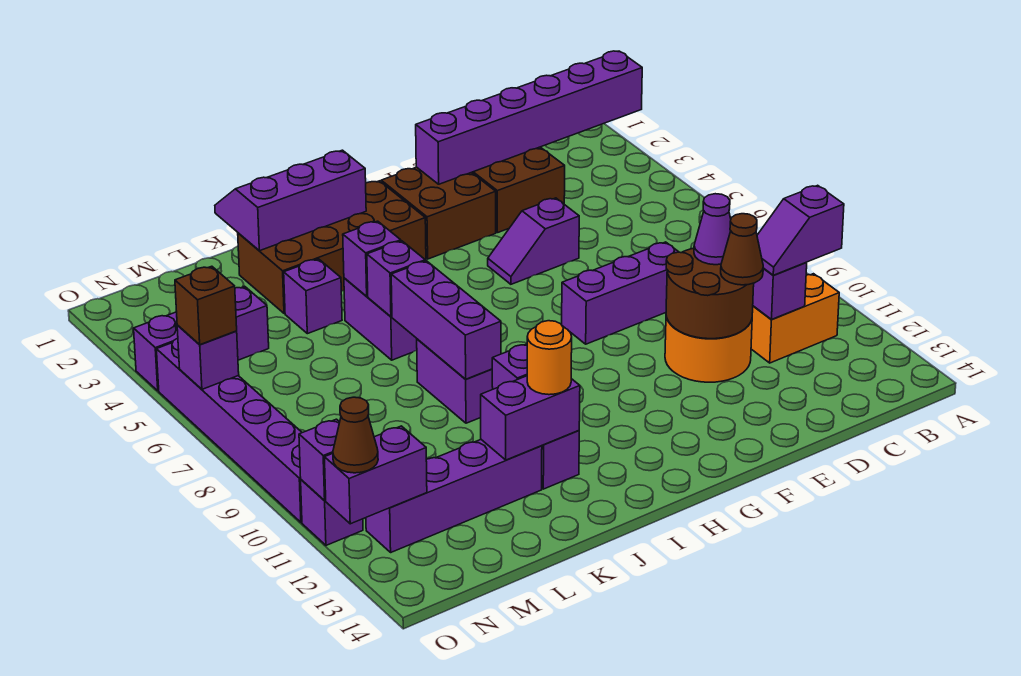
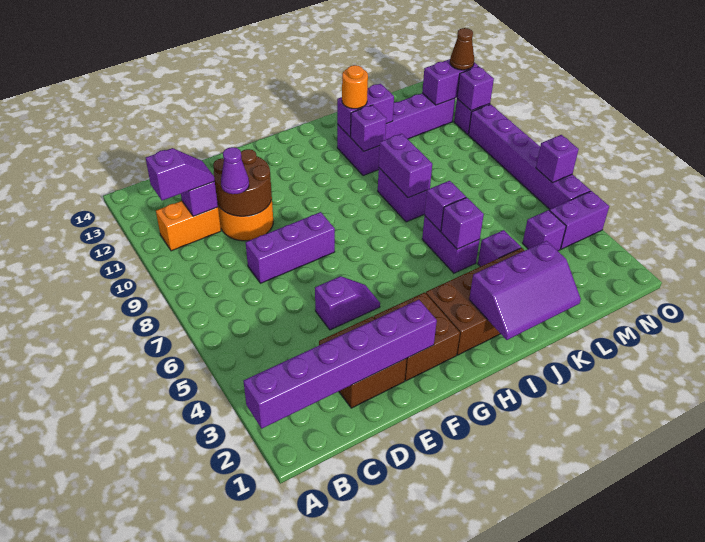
brown cone D11 level 3 -> none
purple brick J7:J9 level 2 -> purple brick J8:J9 level 2
brown brick O6 level 3 -> none

